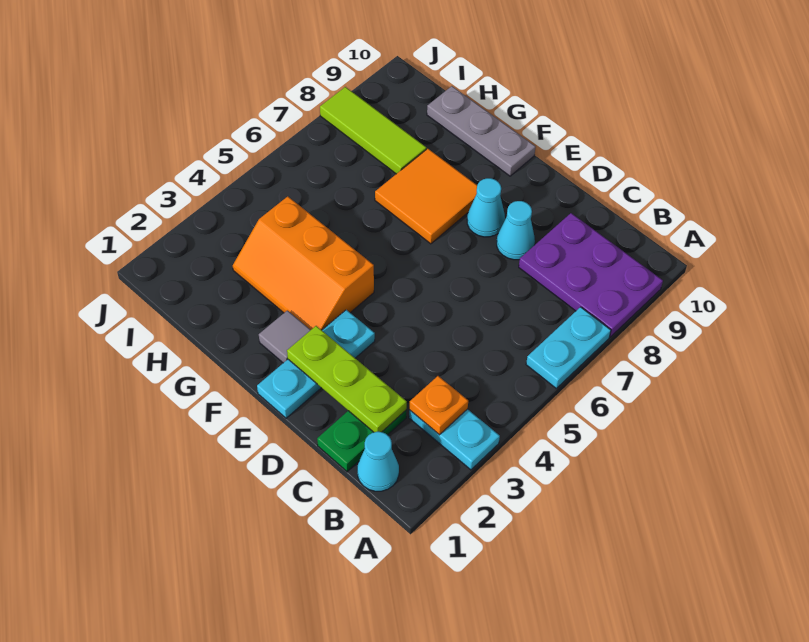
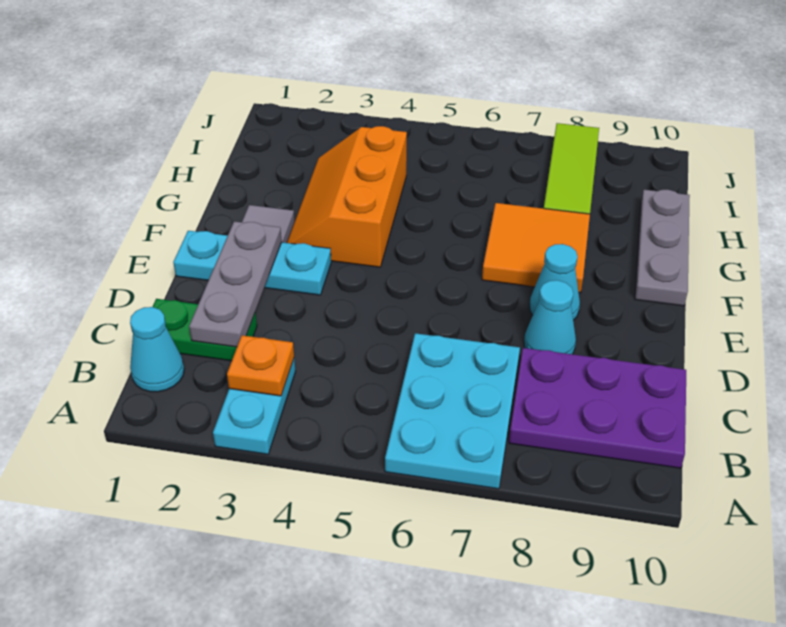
cyan plate A6:A7 level 1 -> cyan plate A6:C7 level 1
purple plate A8:C9 level 1 -> purple plate B8:C10 level 1
lime plate C2:E2 level 2 -> grey plate C2:E2 level 2

